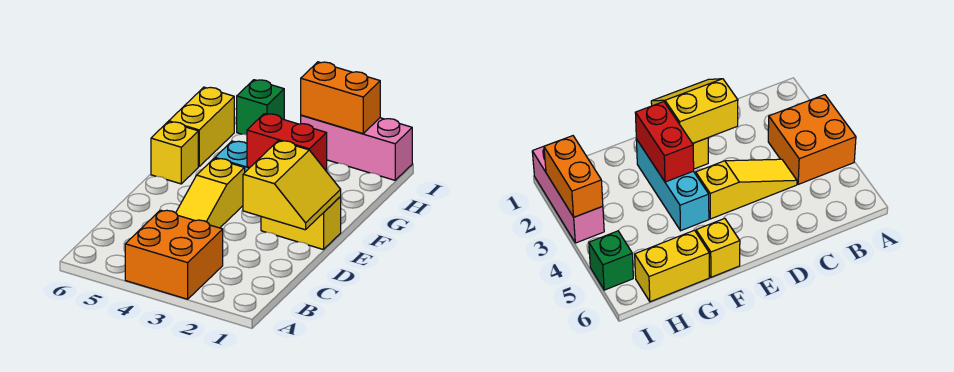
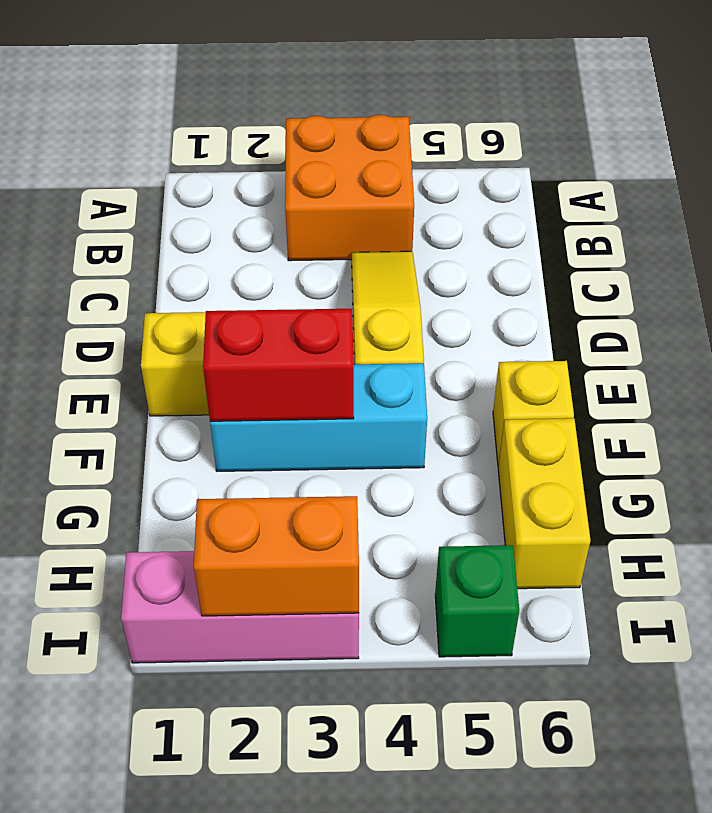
yellow slope D1:E2 level 2 top 2 -> none

